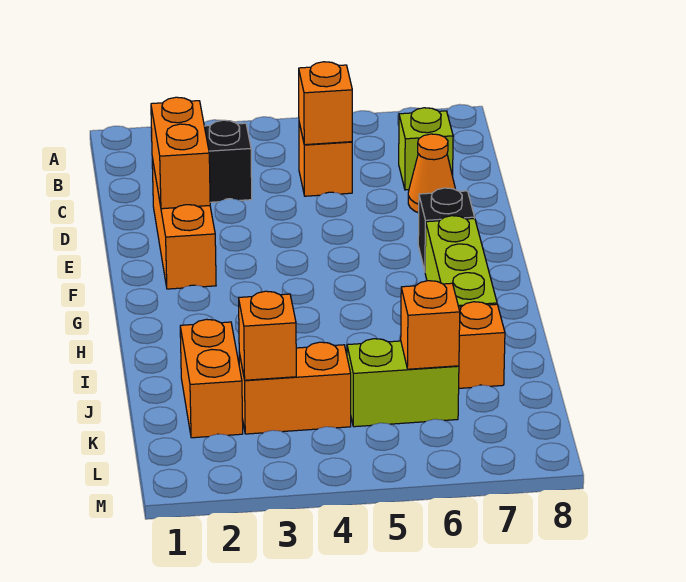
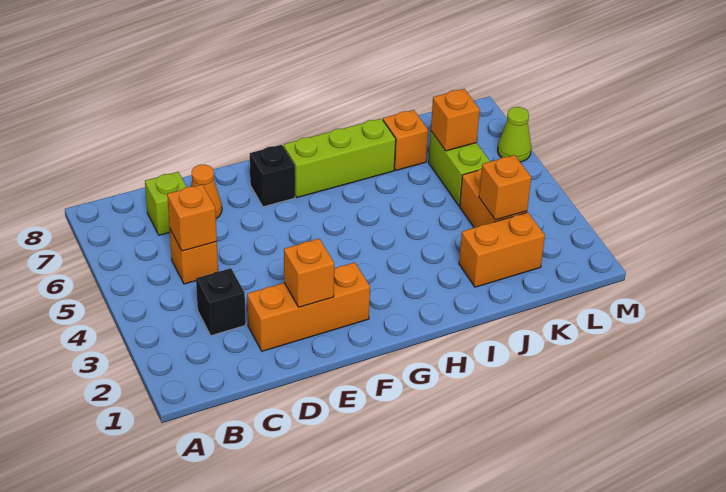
orange brick D2:E2 level 2 -> orange brick E2 level 2
none -> lime cone M6 level 1

